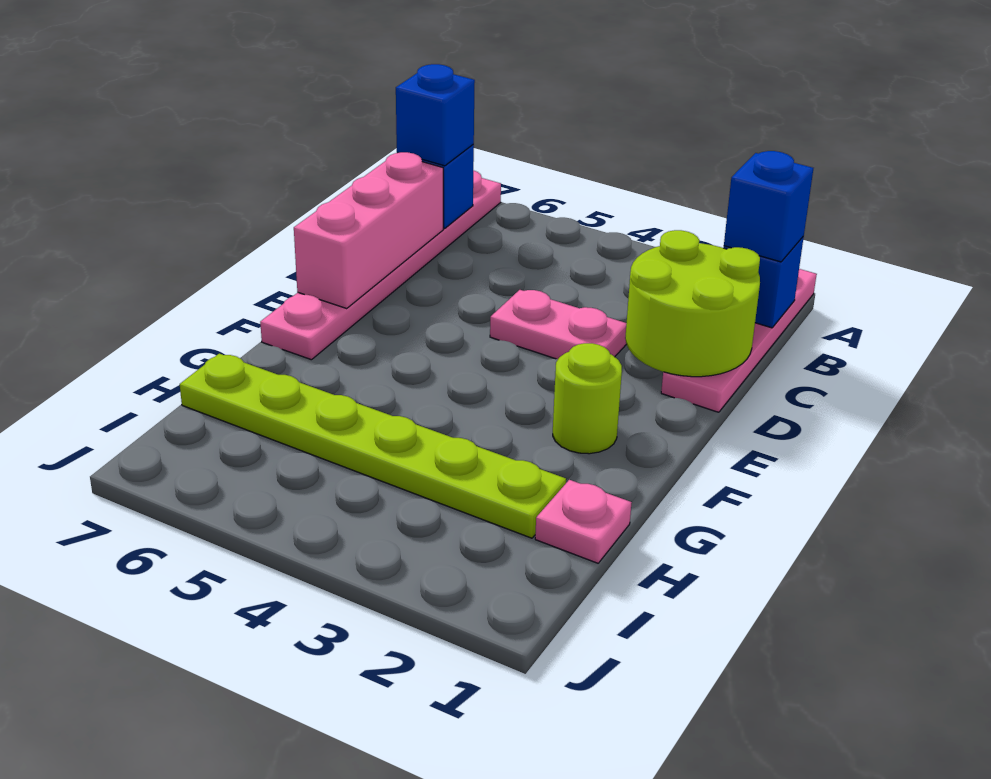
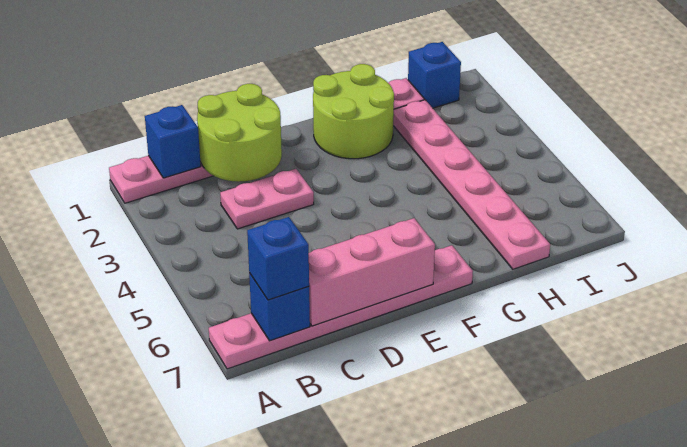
blue brick B1 level 3 -> blue brick I1 level 1
pink plate D3:D4 level 1 -> pink plate C3:D3 level 1
lime round brick F2 level 1 -> lime round brick F1:G2 level 1
lime plate H2:H7 level 1 -> pink plate H2:H7 level 1

